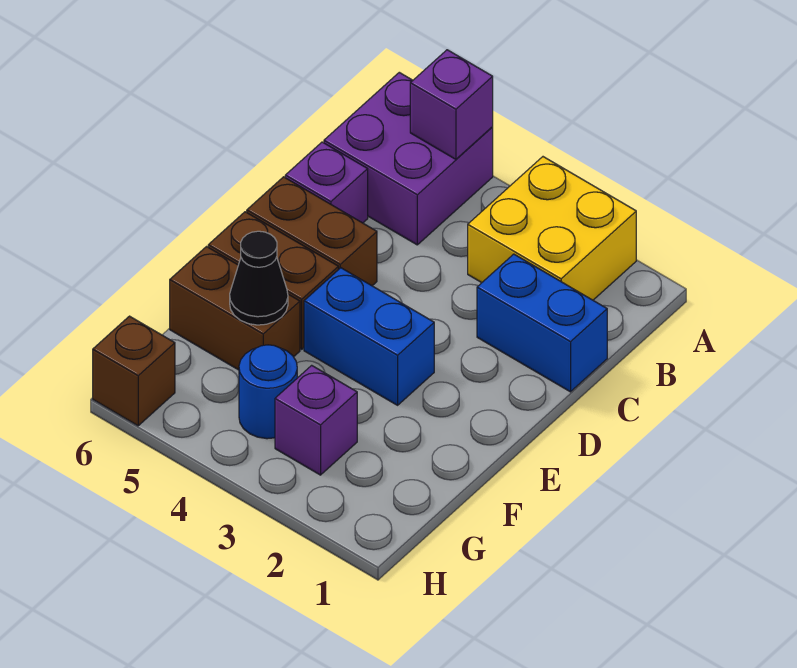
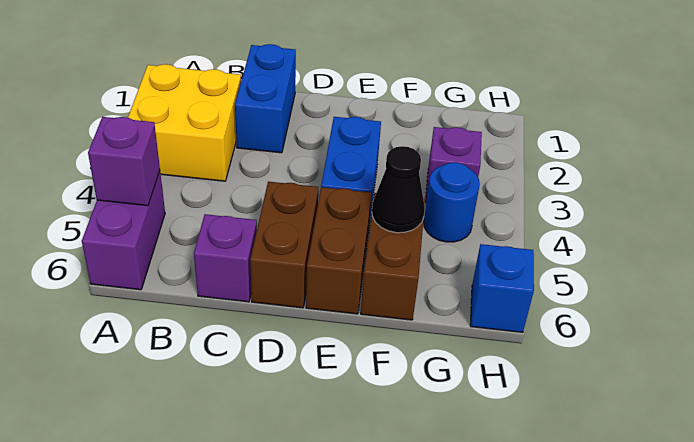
purple brick A5:B6 level 1 -> purple brick A5:A6 level 1
brown brick H6 level 1 -> blue brick H6 level 1

